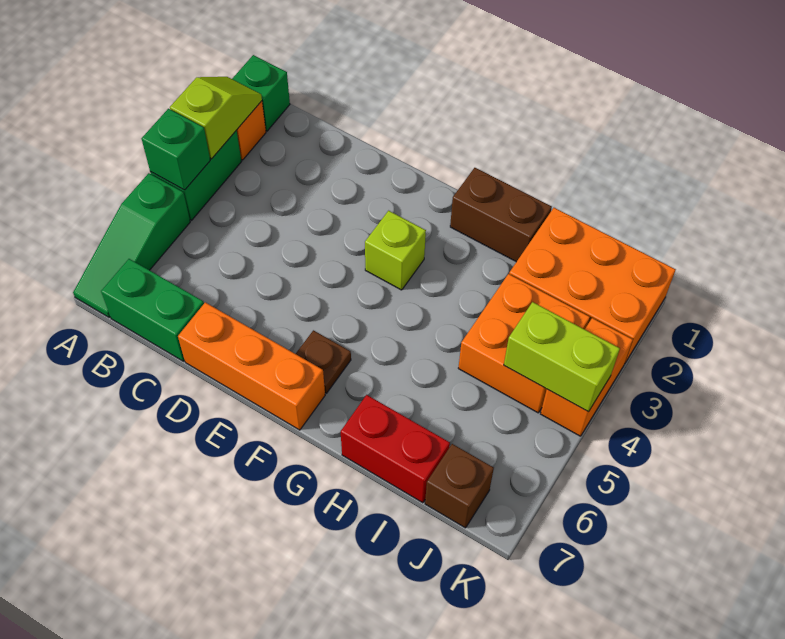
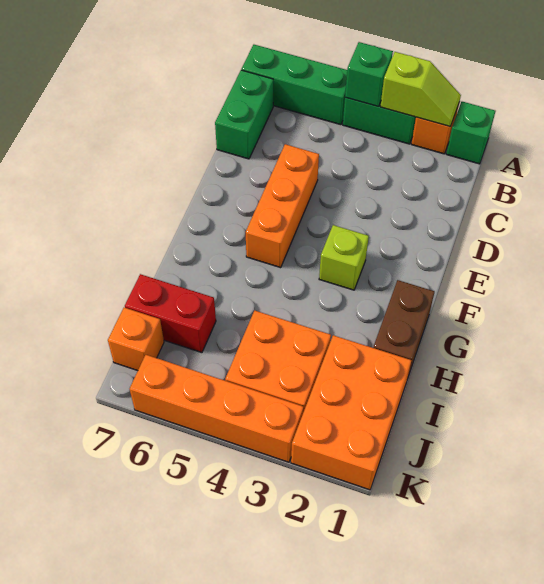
green slope A5:A7 level 1 top 5 -> green brick A5:A7 level 1
orange brick D7:F7 level 1 -> orange brick D5:F5 level 1
brown plate F6 level 1 -> none
red brick H7:I7 level 1 -> red brick I6:I7 level 1
lime brick J4:K4 level 2 -> none
brown brick J7 level 1 -> orange brick J7 level 1
orange brick K3:K4 level 1 -> orange brick K3:K6 level 1

